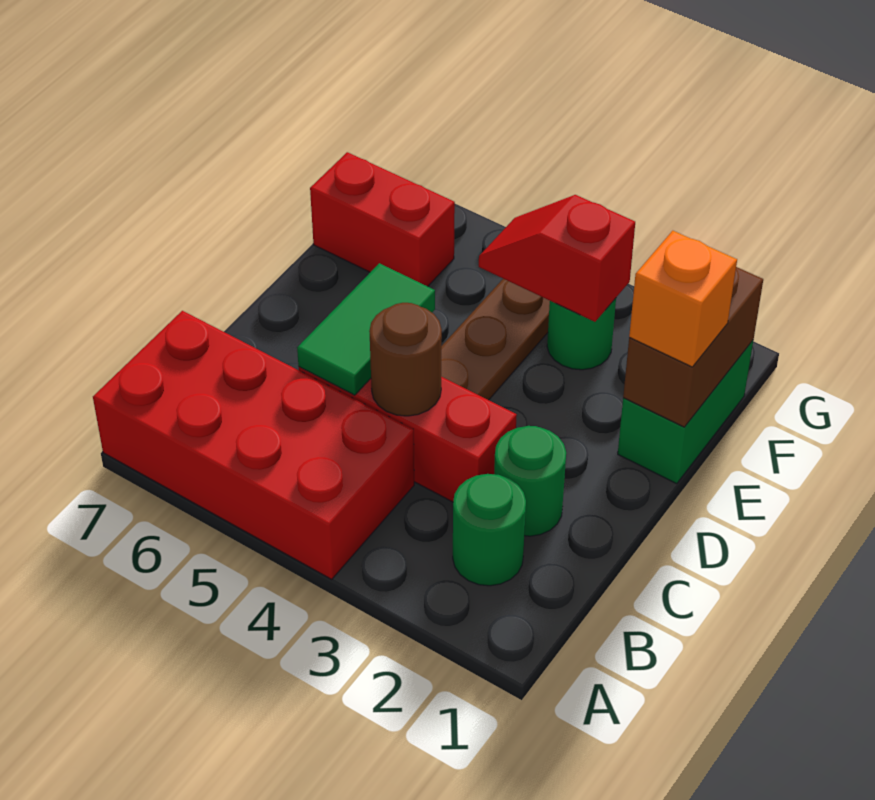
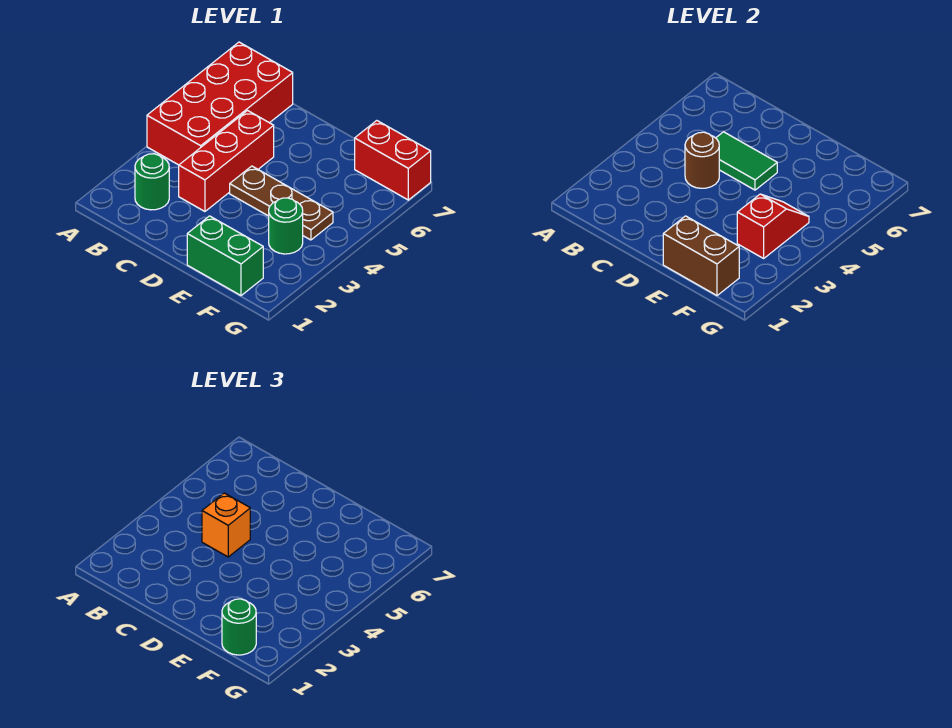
green round brick C2 level 1 -> green round brick F1 level 3
orange brick E1 level 3 -> orange brick C4 level 3
red brick F6:F7 level 1 -> red brick F7:G7 level 1

